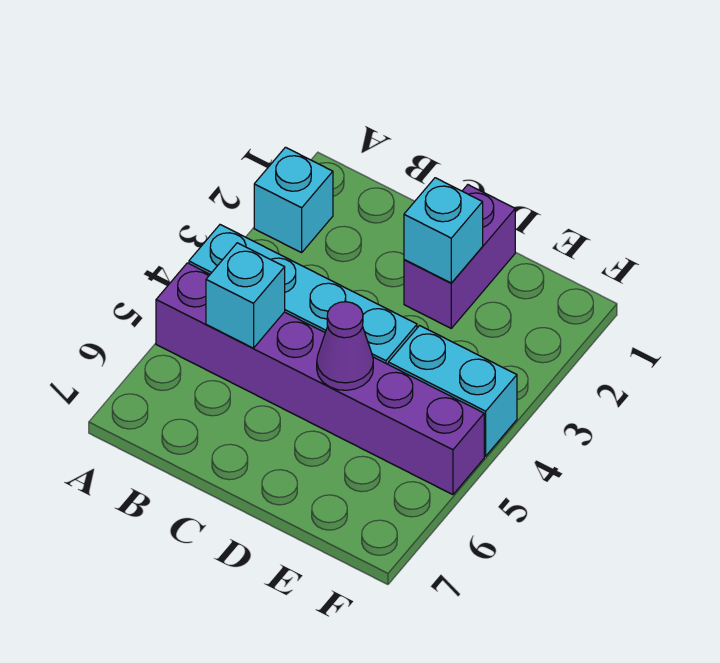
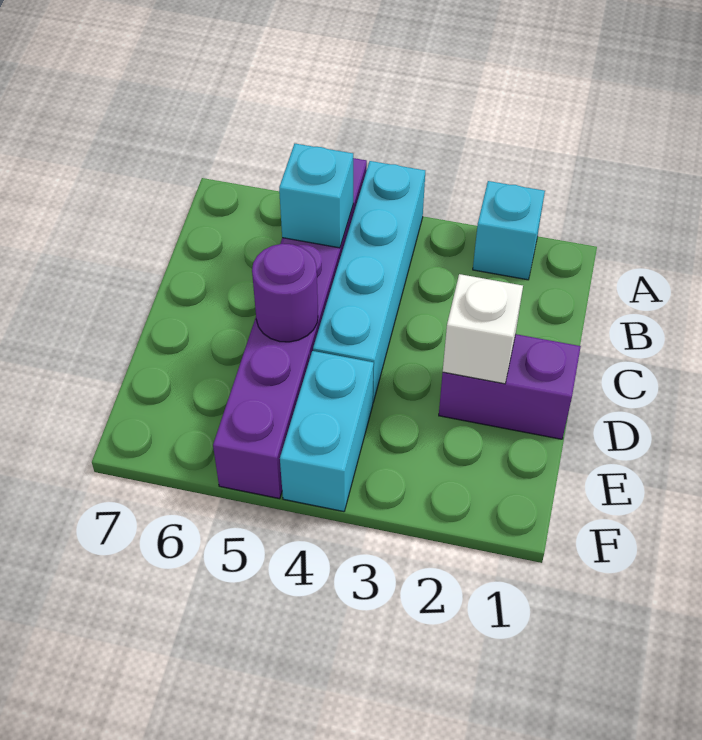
cyan brick D2 level 2 -> white brick D2 level 2
purple cone D5 level 2 -> purple round brick D5 level 2

